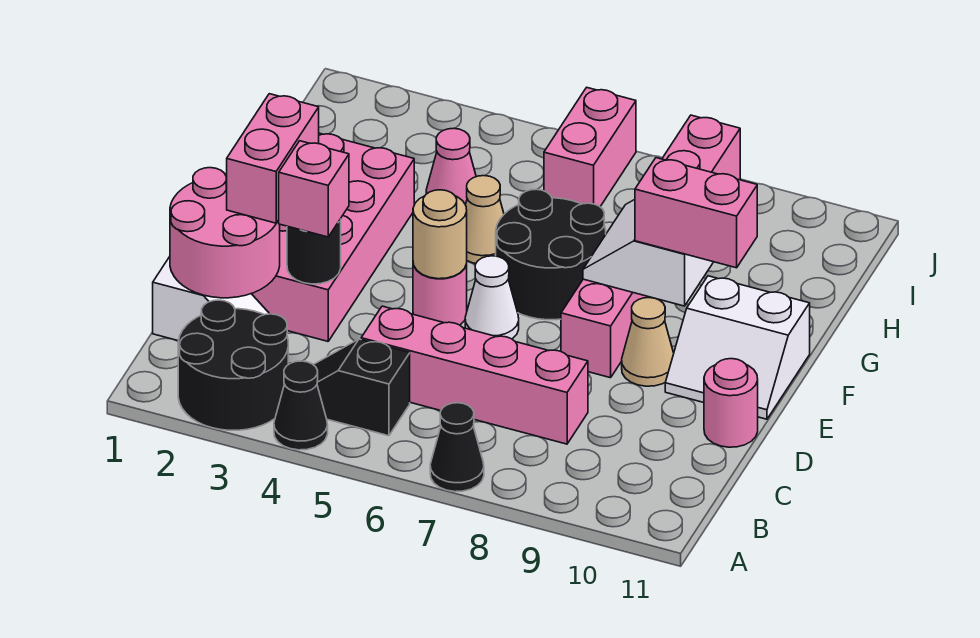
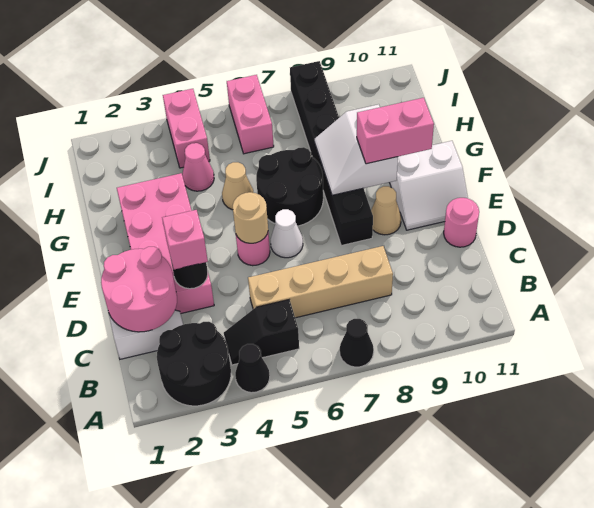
pink brick C5:C8 level 1 -> tan brick C5:C8 level 1
pink brick D2:E2 level 3 -> pink brick I4:J4 level 1
pink brick E8:J8 level 1 -> black brick E8:J8 level 1

